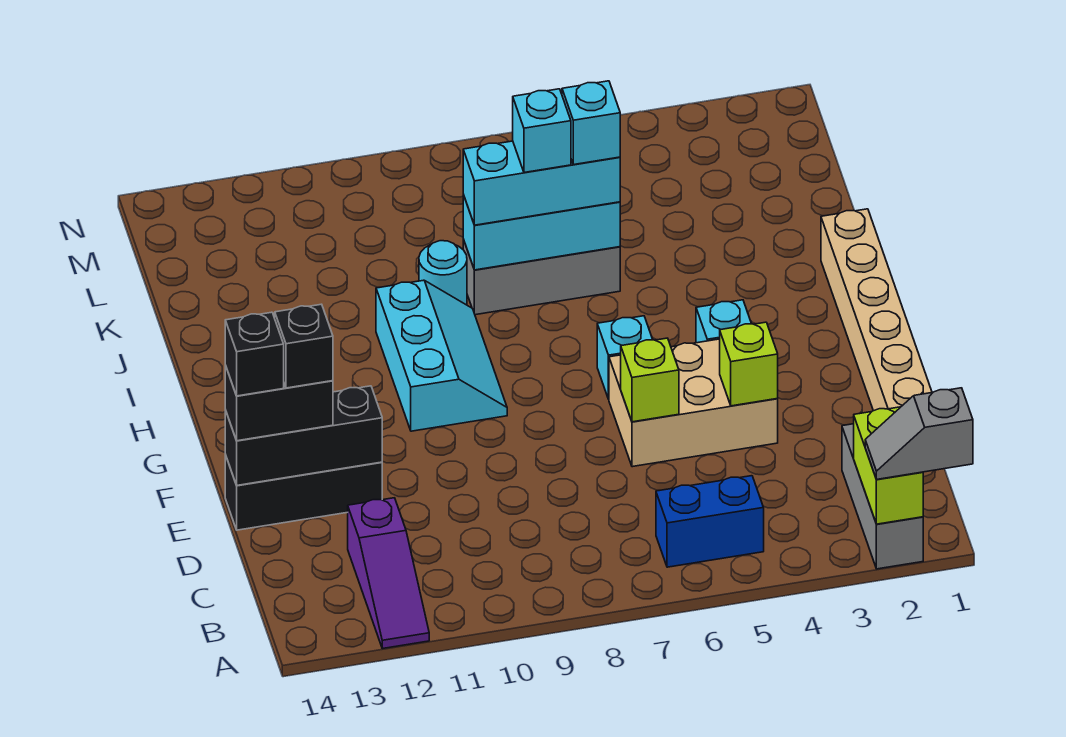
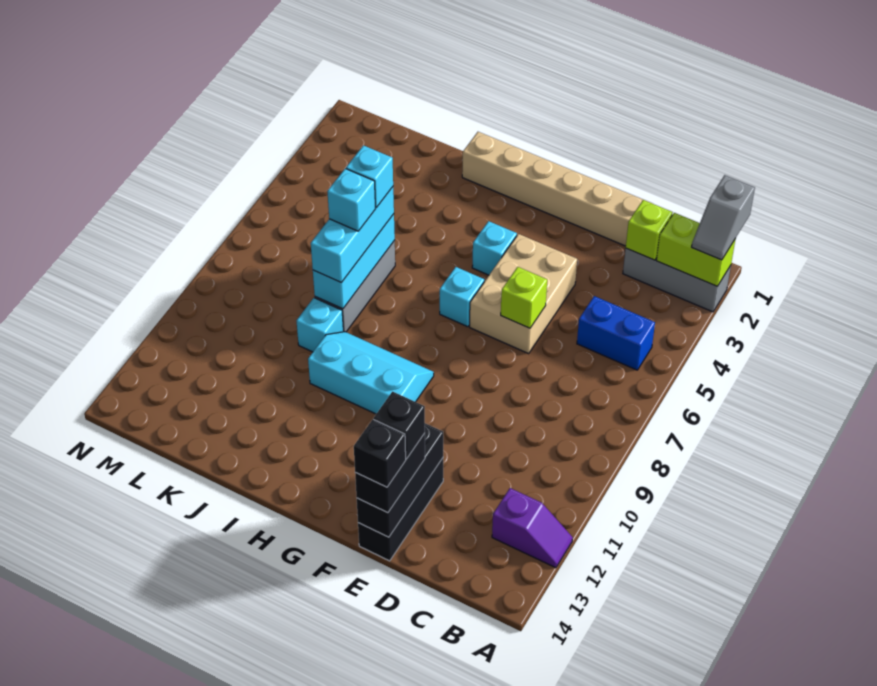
purple slope A12:C12 level 1 top C -> purple slope A12:B12 level 1 top B
blue brick B5:B6 level 1 -> blue brick B5:C5 level 1
lime brick E4 level 2 -> lime brick C2 level 2
cyan round brick J9 level 1 -> cyan brick J9 level 1

